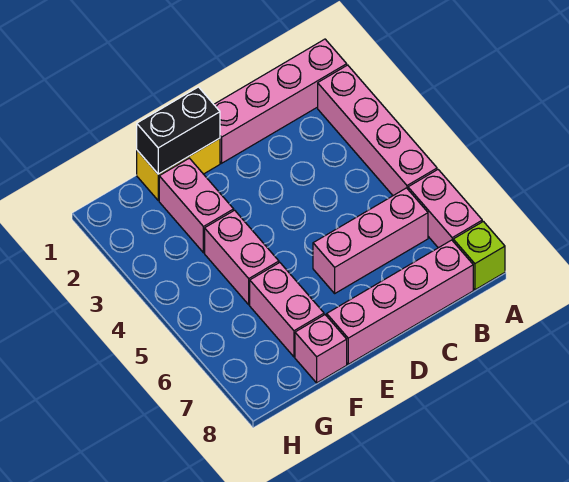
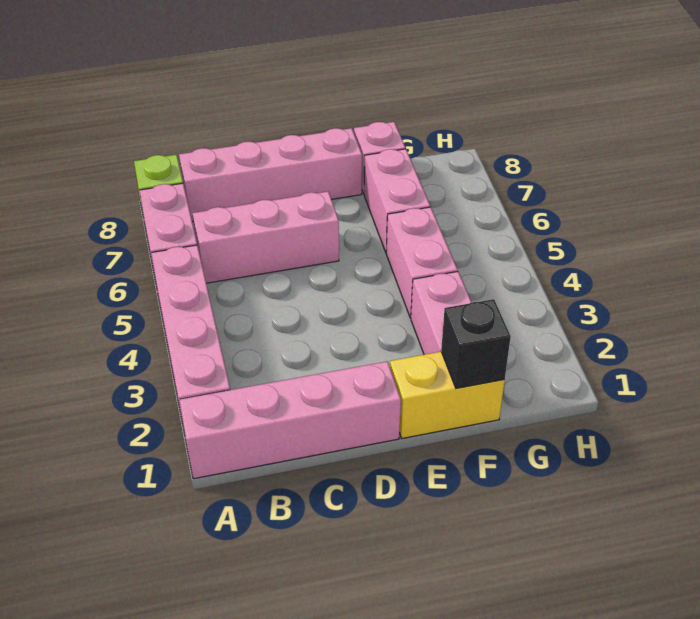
black brick E1:F1 level 2 -> black brick F1 level 2

